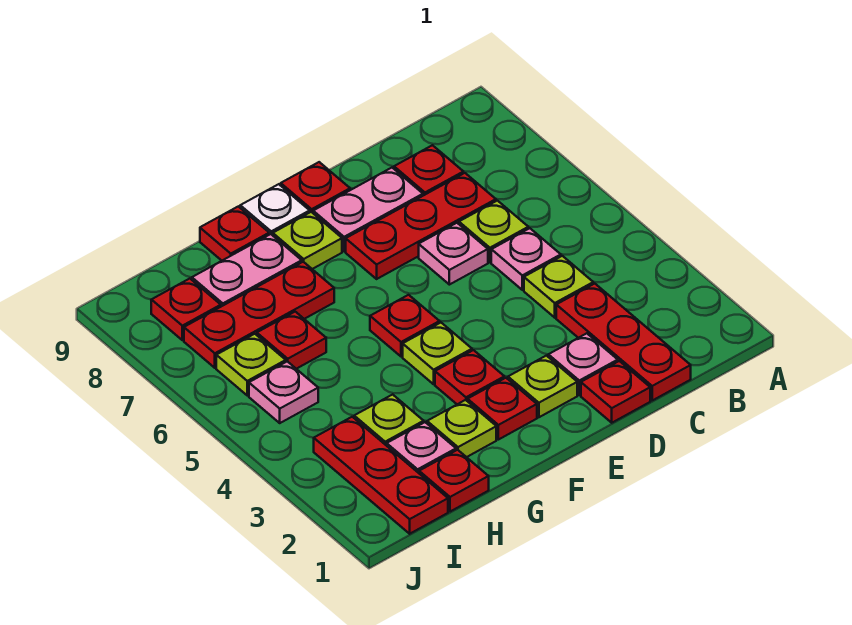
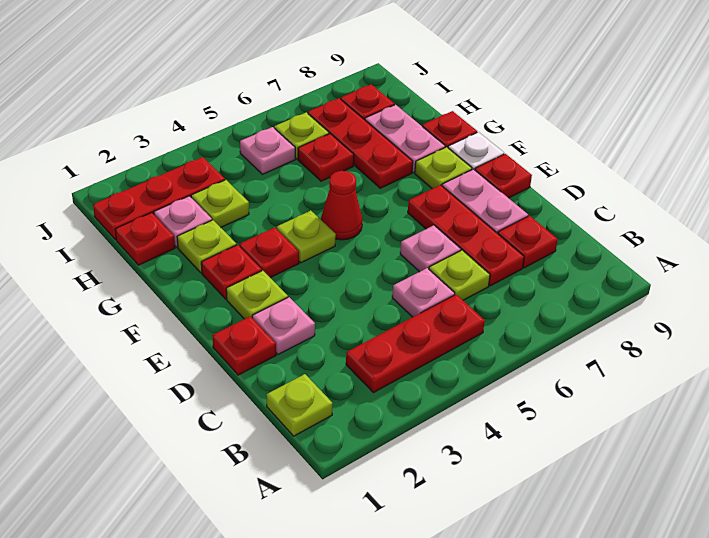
red plate C1:C3 level 1 -> red plate B3:B5 level 1
lime plate C4 level 1 -> lime plate B1 level 1
red plate F5 level 1 -> red cone F5 level 1

